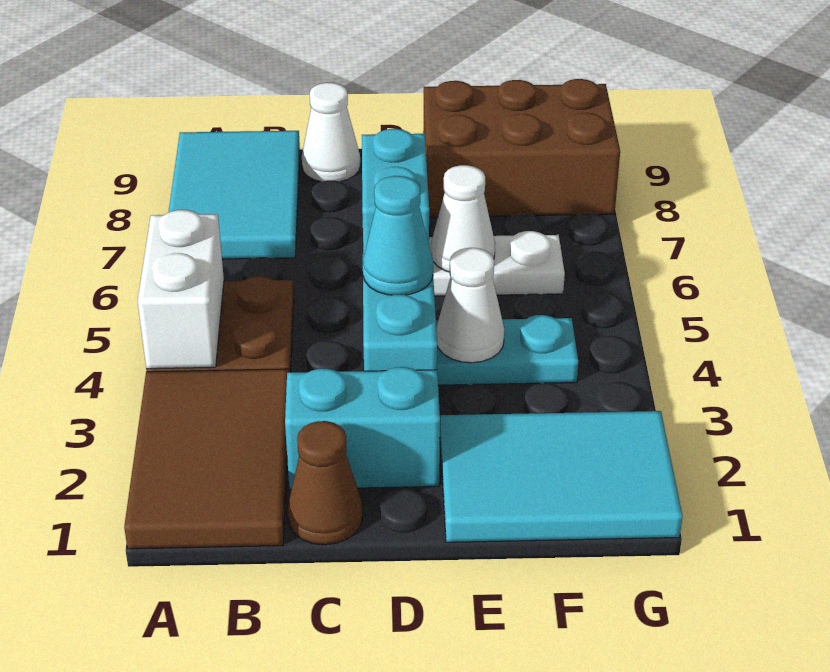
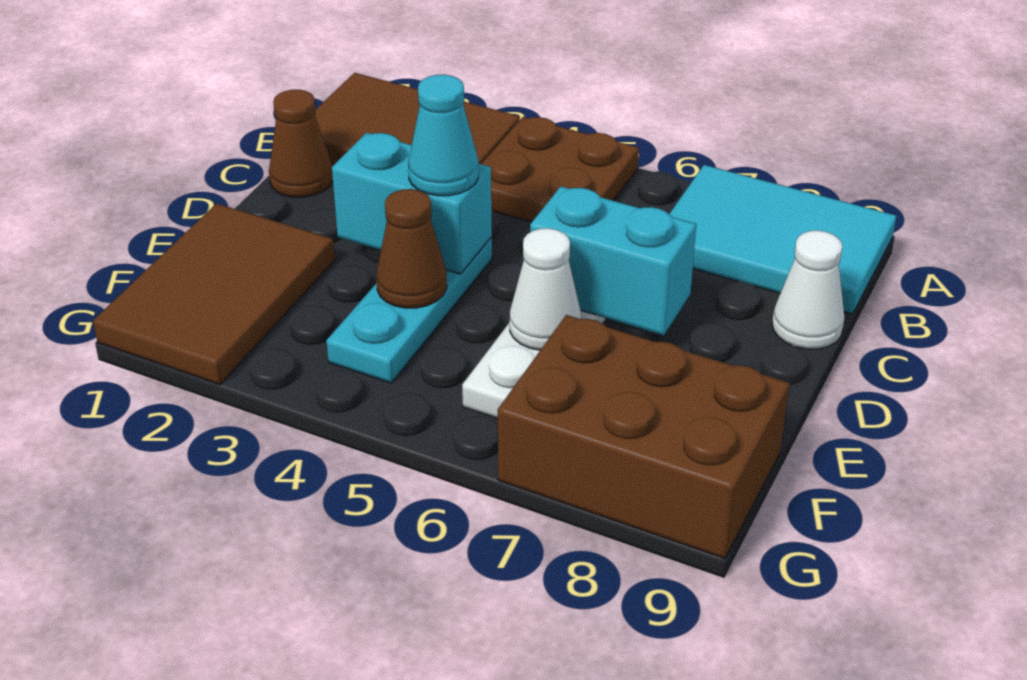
white brick A4:A5 level 2 -> none
cyan brick C2:D2 level 1 -> none
cyan tile E1:G2 level 1 -> brown tile E1:G2 level 1
white cone E4 level 2 -> brown cone E4 level 2
brown brick E8:G9 level 1 -> brown brick F7:G9 level 1

